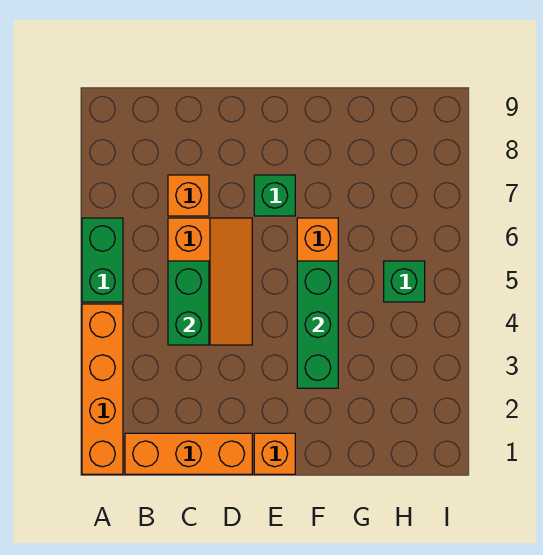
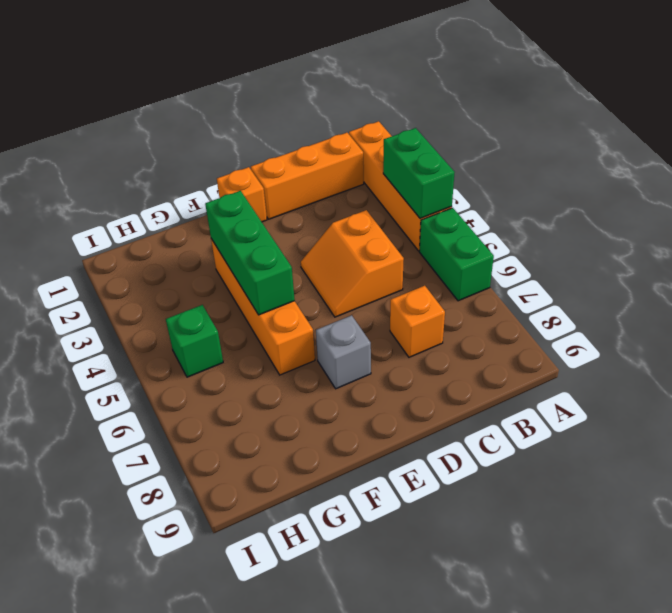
orange slope C4:D6 level 1 top C -> orange slope C4:D5 level 1 top C
green brick C4:C5 level 2 -> green brick A3:A4 level 2
green brick E7 level 1 -> grey brick E7 level 1

